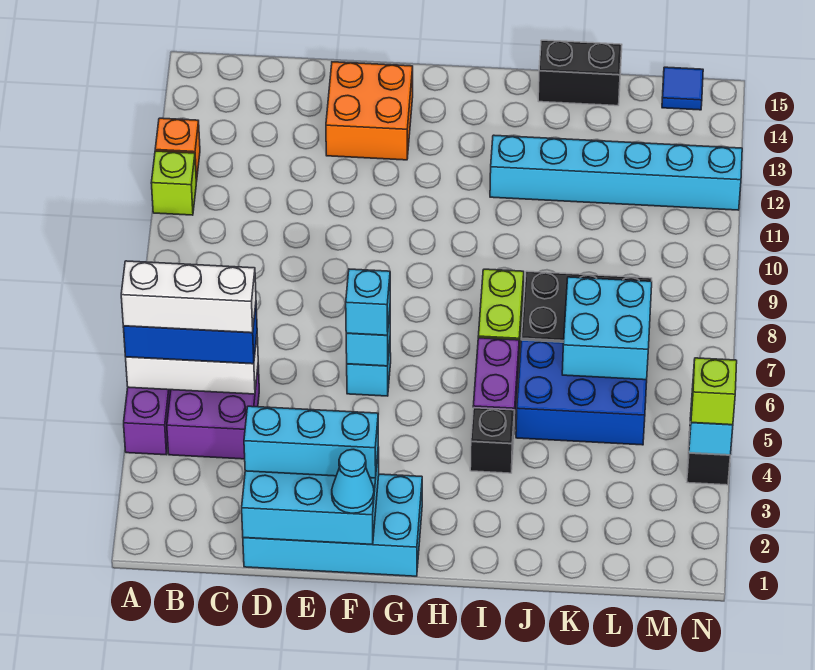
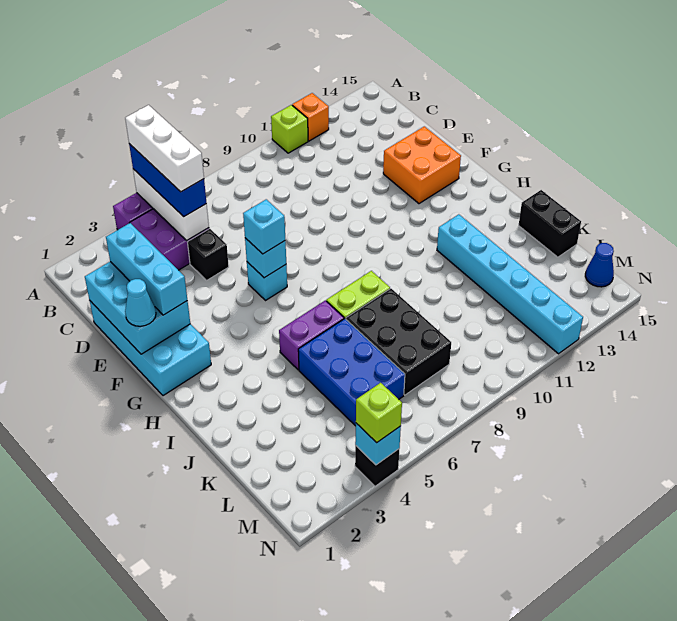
black brick I4 level 1 -> black brick D5 level 1
cyan brick K6:L7 level 2 -> none
blue tile M15 level 1 -> blue cone M15 level 1

